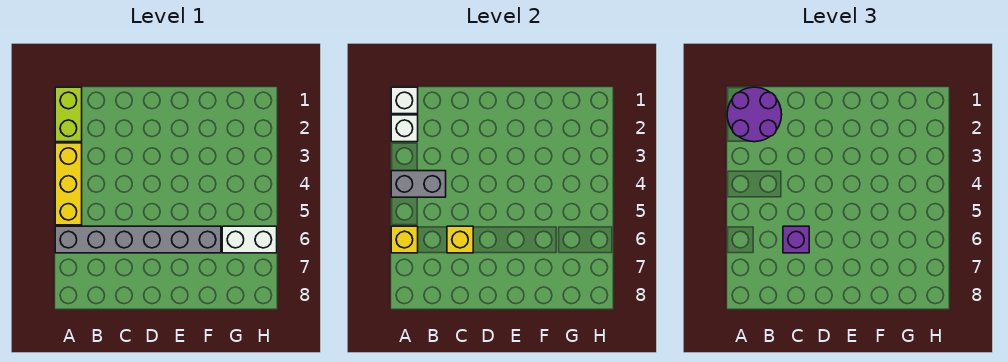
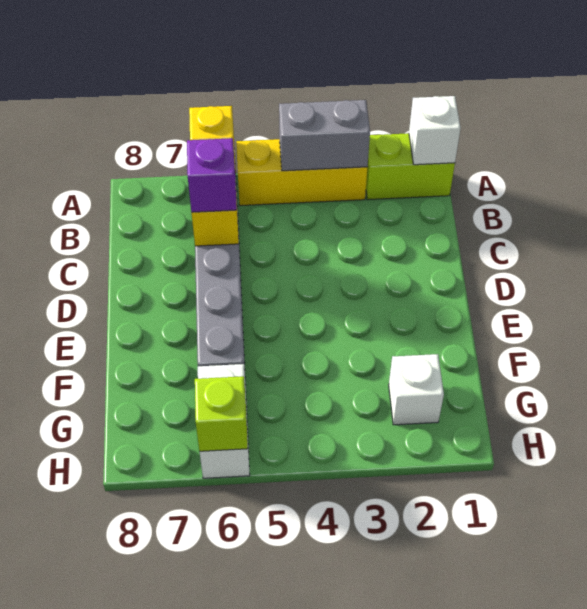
purple round brick A1:B2 level 3 -> none
white brick A2 level 2 -> white brick G2 level 1
grey brick A4:B4 level 2 -> grey brick A3:A4 level 2
none -> lime brick H6 level 2

